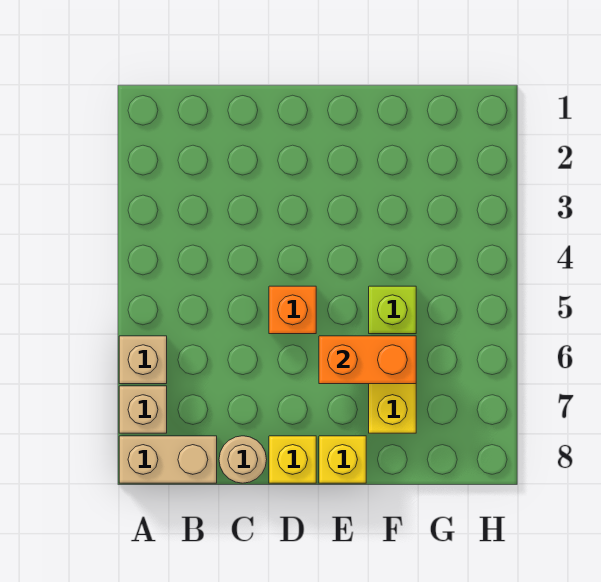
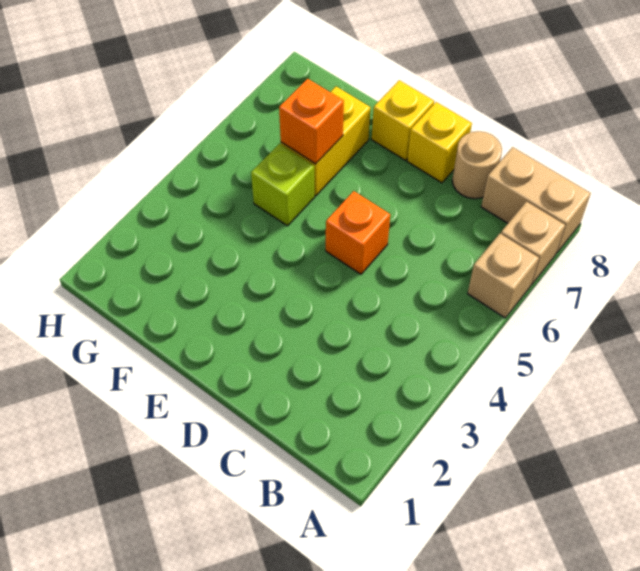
orange brick E6:F6 level 2 -> orange brick F6 level 2

